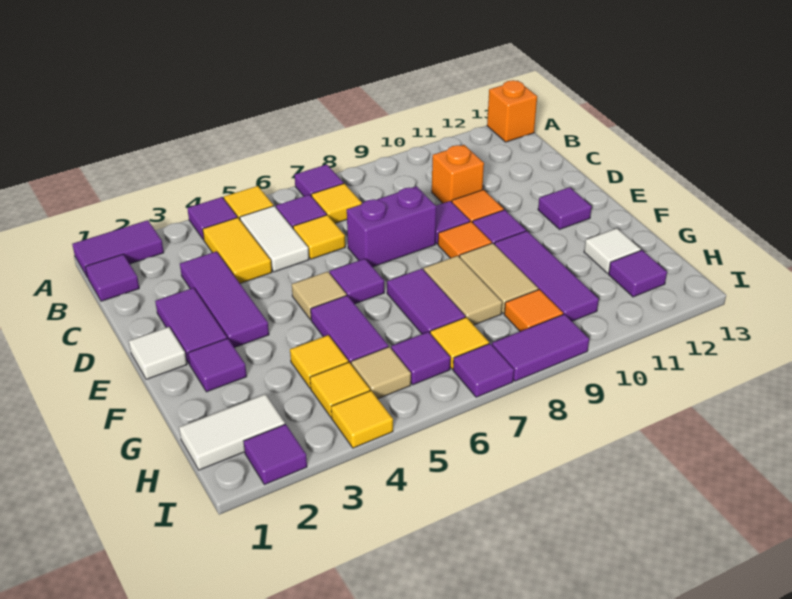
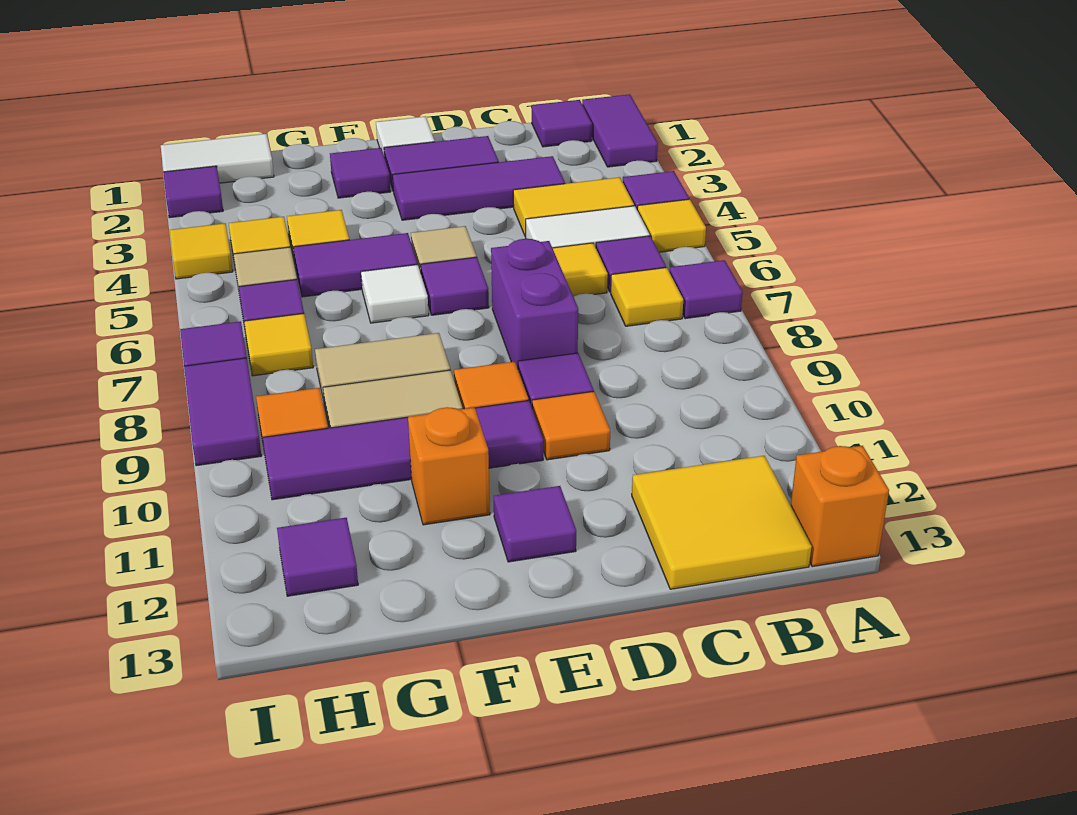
none -> yellow tile B12:C13 level 1
orange brick C10 level 1 -> orange brick F11 level 1
purple tile F7:G7 level 1 -> none
white tile G12 level 1 -> white tile F6 level 1
white tile H1:H2 level 1 -> white tile H1:I1 level 1

